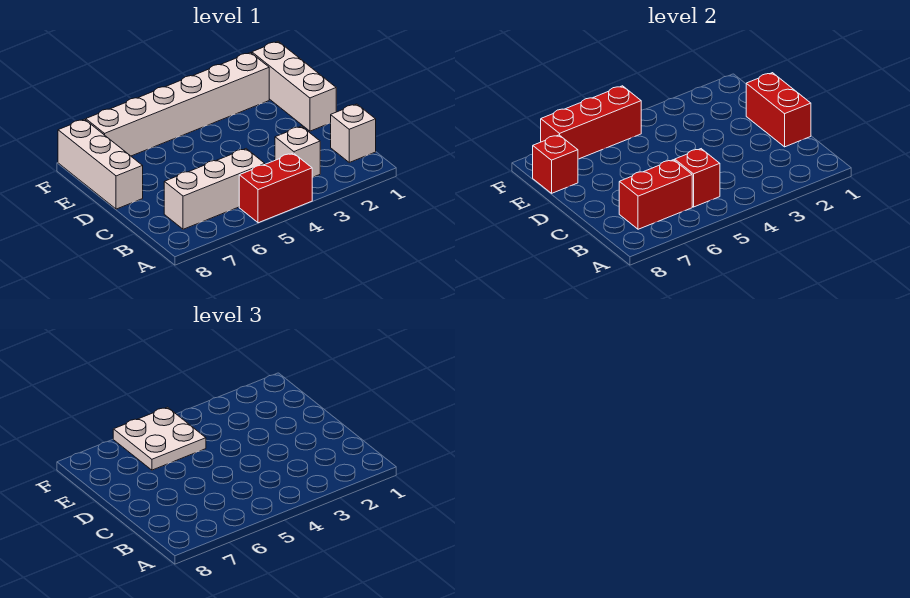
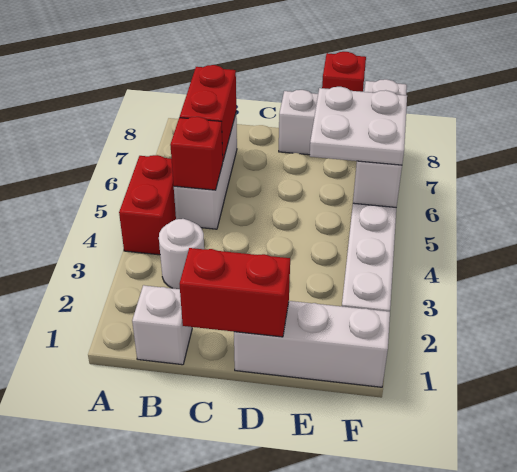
white brick B3 level 1 -> white round brick B3 level 1
red brick F5:F7 level 2 -> white brick F5:F7 level 2

